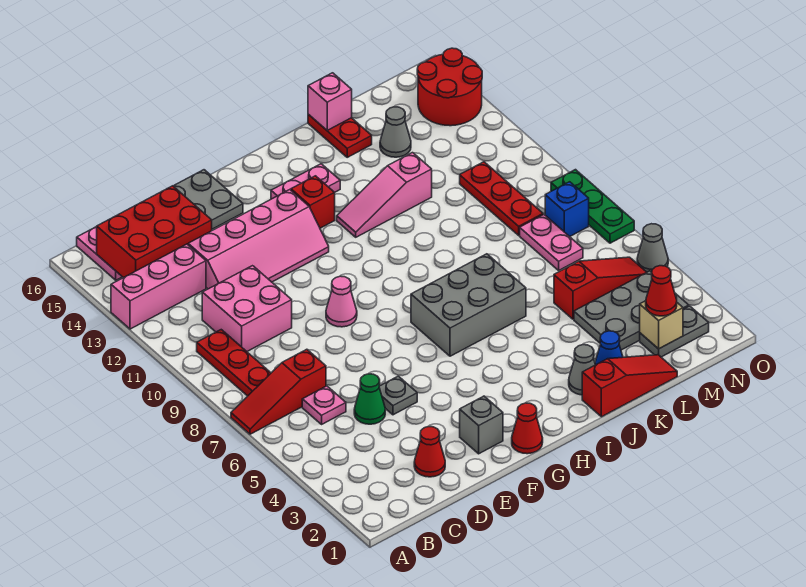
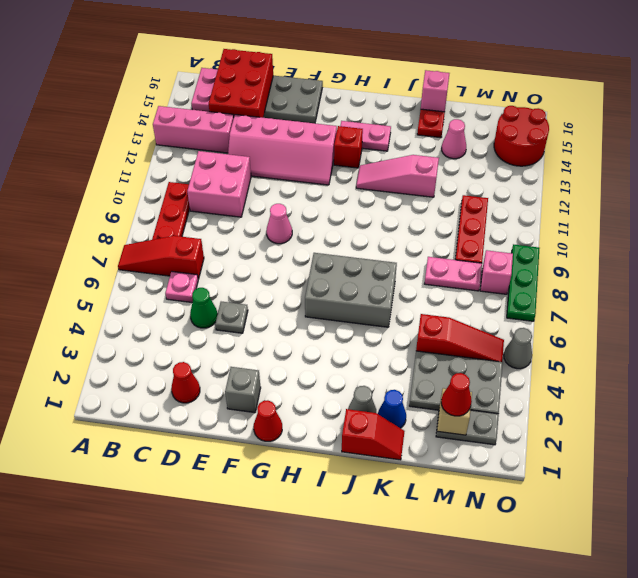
red brick B14:D15 level 2 -> red brick C14:D16 level 2
red slope J1:L1 level 1 top J -> red slope J1:K1 level 1 top J
grey cone L14 level 1 -> pink cone L14 level 1
pink plate M7:M8 level 1 -> pink plate L8:M8 level 1
blue brick N8 level 1 -> pink brick N8 level 1

